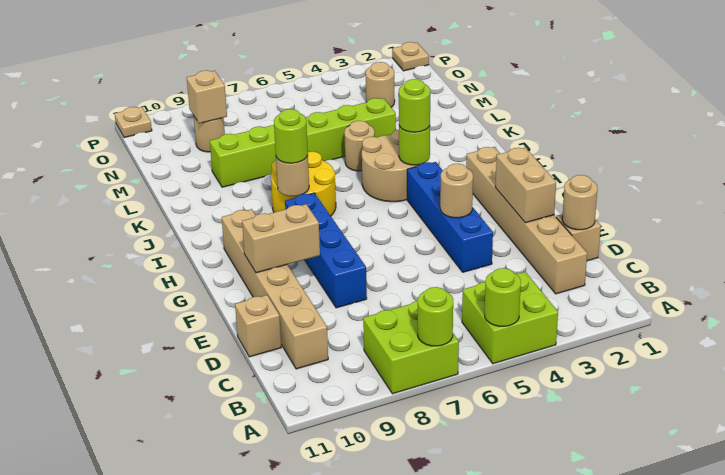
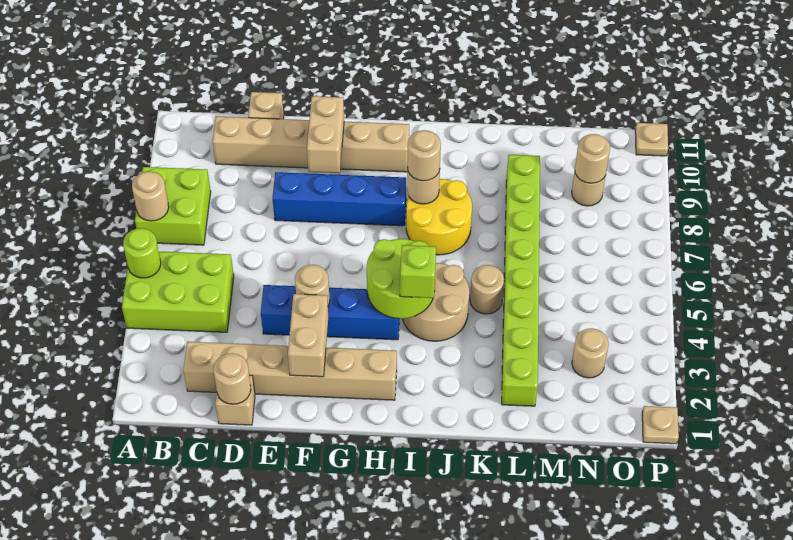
lime brick A4:B5 level 1 -> lime brick A4:C5 level 1
lime round brick A7 level 2 -> tan round brick A7 level 2
tan brick E2:F2 level 2 -> tan brick F2:F3 level 2
lime round brick I4 level 2 -> lime round brick H4:I5 level 2
lime round brick I4 level 3 -> lime brick I4 level 3
lime round brick I8 level 3 -> tan round brick I8 level 3
lime brick L4:L9 level 1 -> lime brick L2:L9 level 1
tan brick N9 level 2 -> tan round brick N9 level 2

